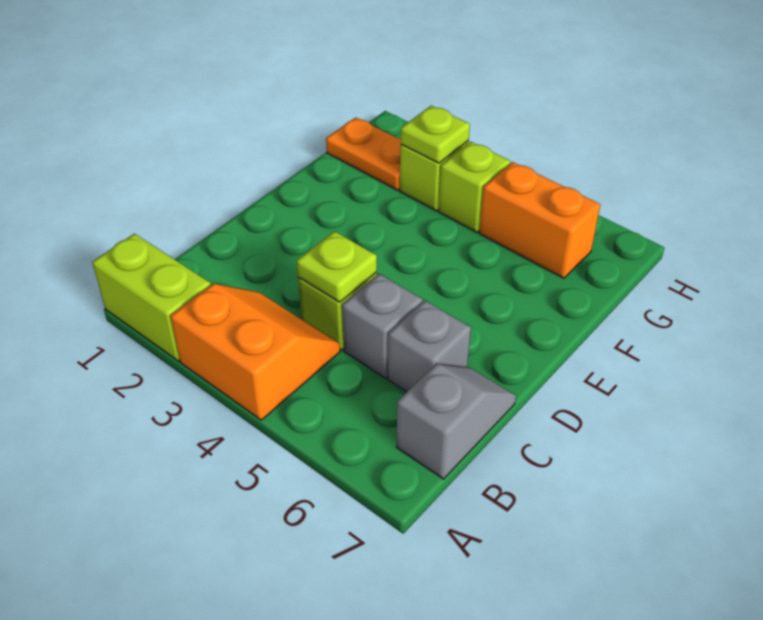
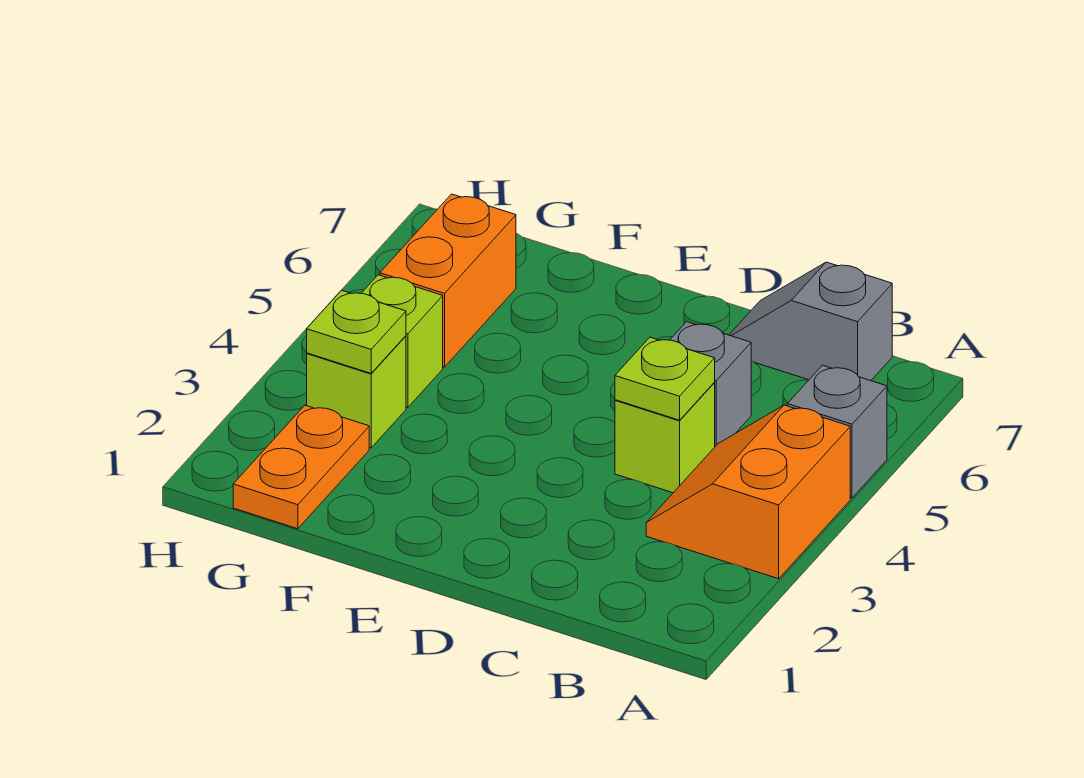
lime brick A1:A2 level 1 -> none
grey brick C6 level 1 -> grey brick A5 level 1

